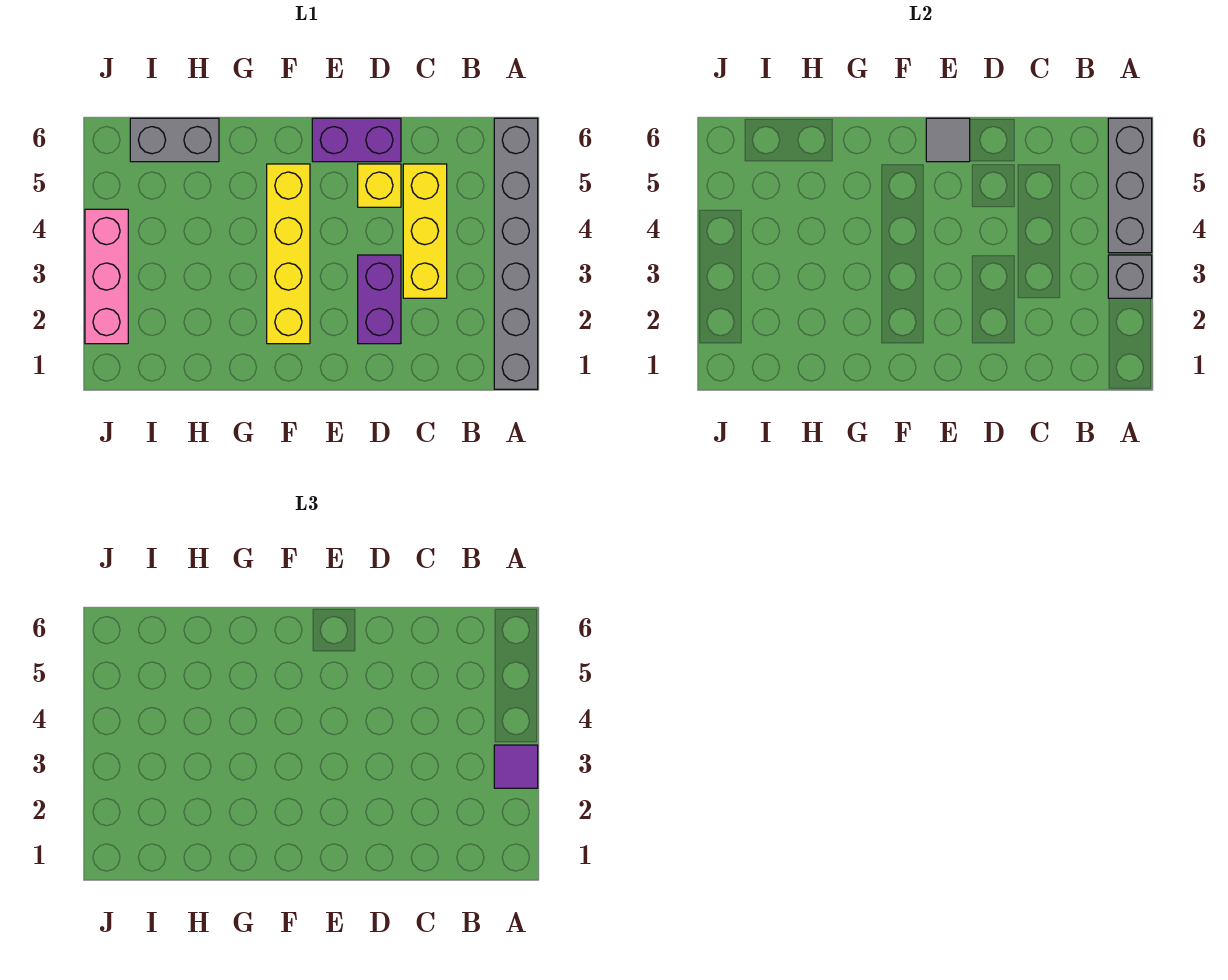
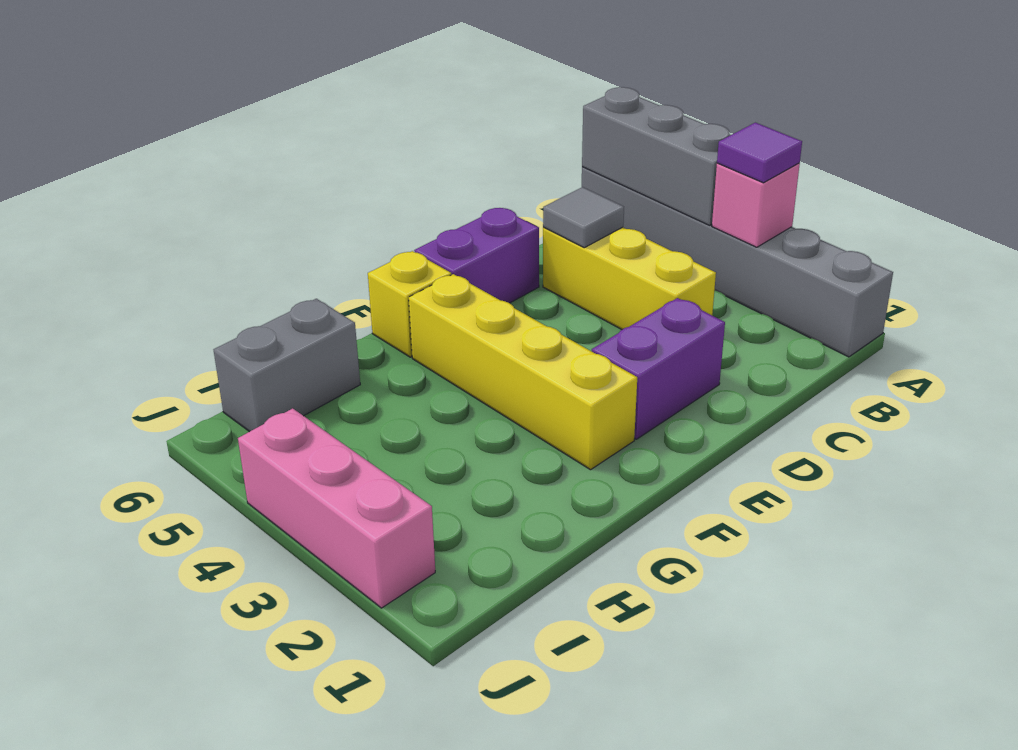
grey brick A3 level 2 -> pink brick A3 level 2
purple brick D2:D3 level 1 -> purple brick D2:E2 level 1
yellow brick D5 level 1 -> yellow brick F6 level 1
grey tile E6 level 2 -> grey tile C5 level 2

